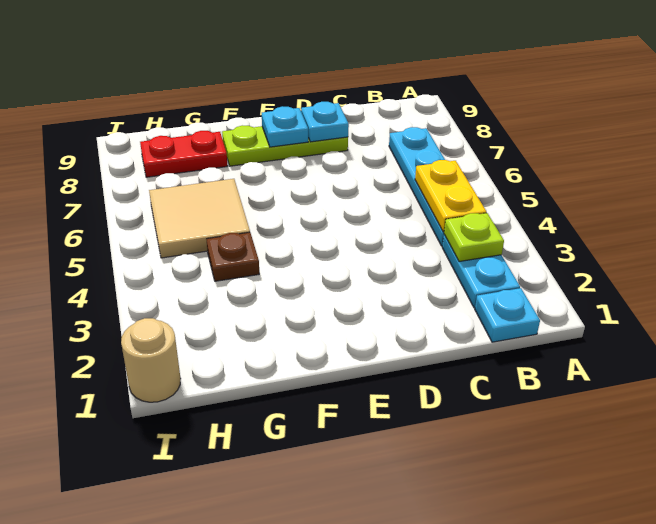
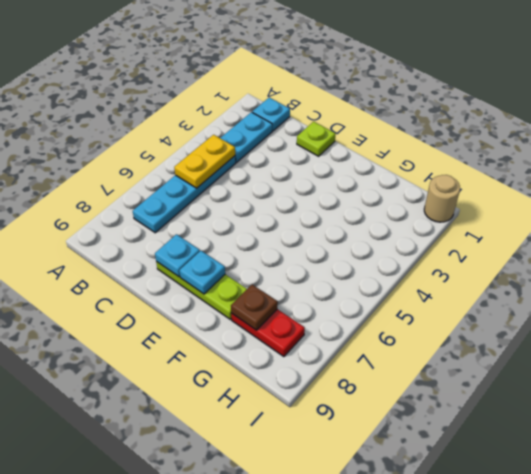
lime plate B3 level 2 -> lime plate D1 level 1
brown plate G4 level 1 -> brown plate G8 level 2
tan tile G5:H6 level 1 -> none

